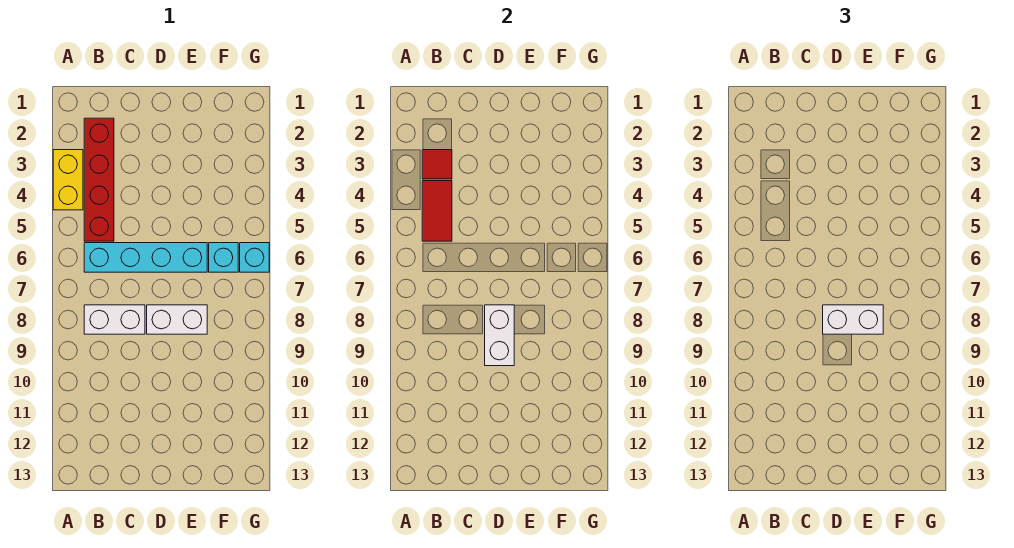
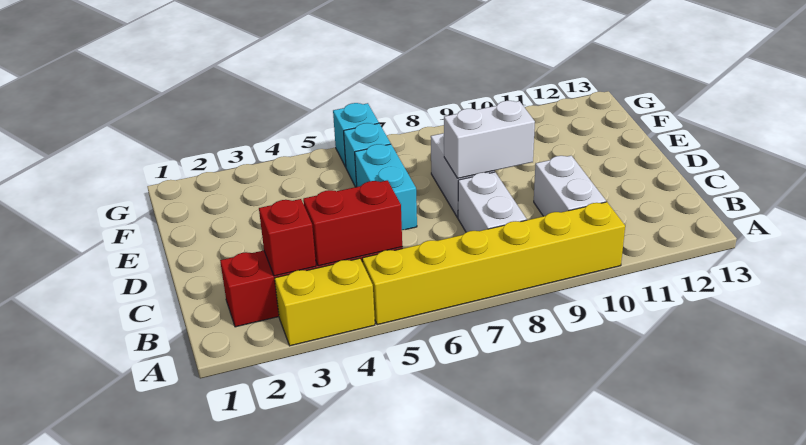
none -> yellow brick A5:A10 level 1
red tile B3 level 2 -> red brick B3 level 2
red tile B4:B5 level 2 -> red brick B4:B5 level 2
cyan brick B6:E6 level 1 -> cyan brick D6:E6 level 1
white brick D8:E8 level 3 -> white brick B10:C10 level 1

